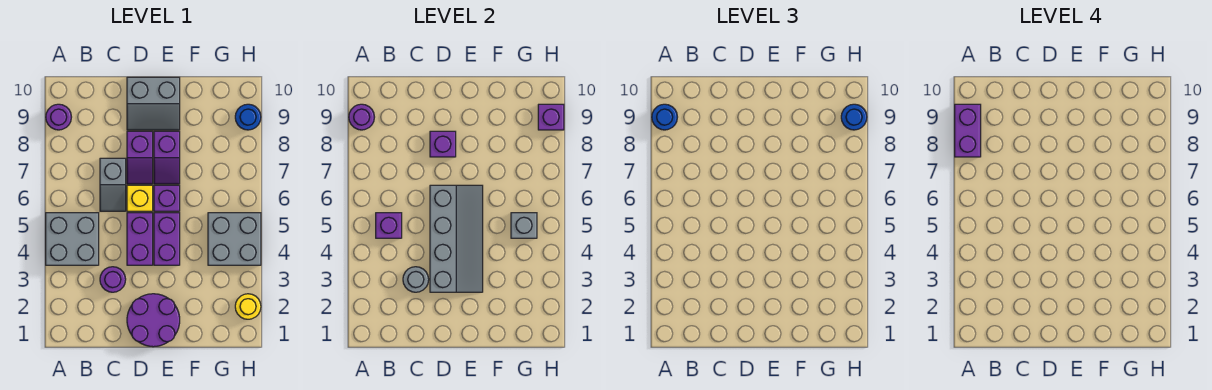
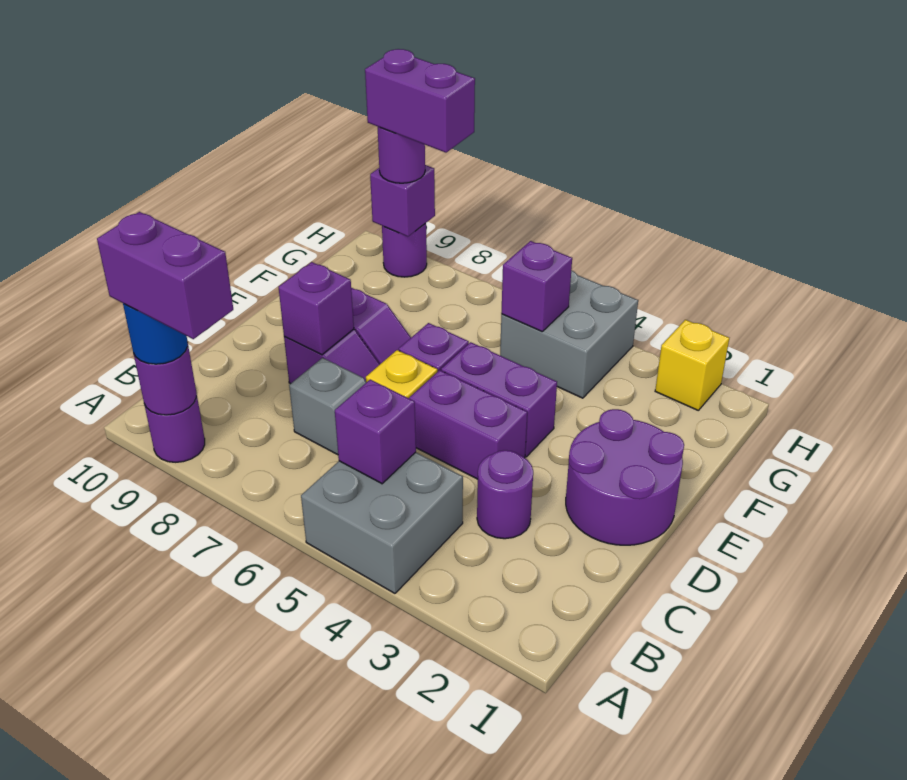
grey round brick C3 level 2 -> none
grey slope D3:E6 level 2 top D -> none
grey slope D9:E10 level 1 top 10 -> none
grey brick G5 level 2 -> purple brick G5 level 2
yellow round brick H2 level 1 -> yellow brick H2 level 1
none -> purple brick H8:H9 level 4
blue round brick H9 level 1 -> purple round brick H9 level 1
blue round brick H9 level 3 -> purple round brick H9 level 3

